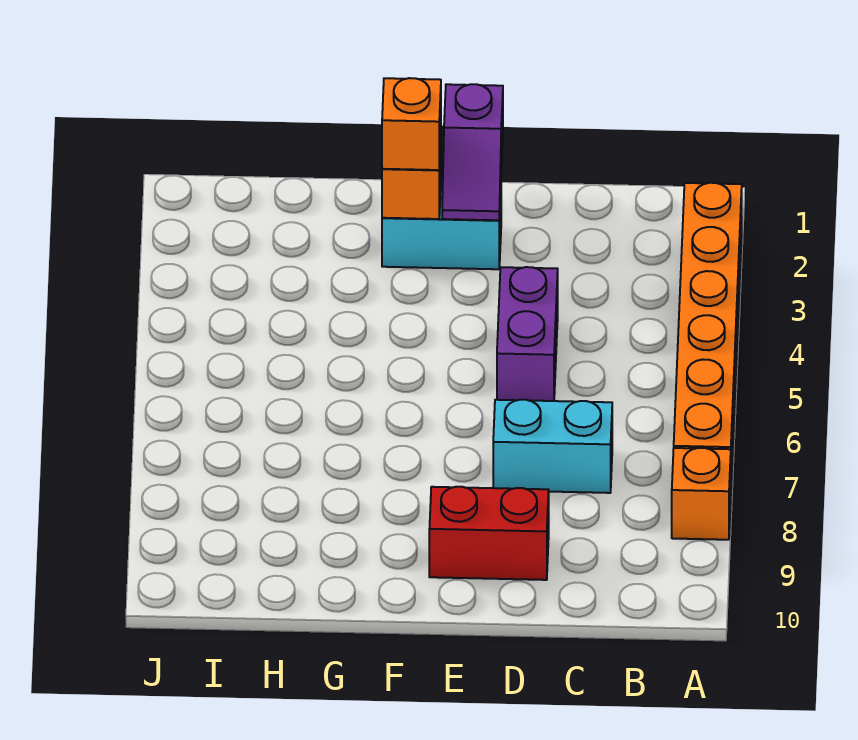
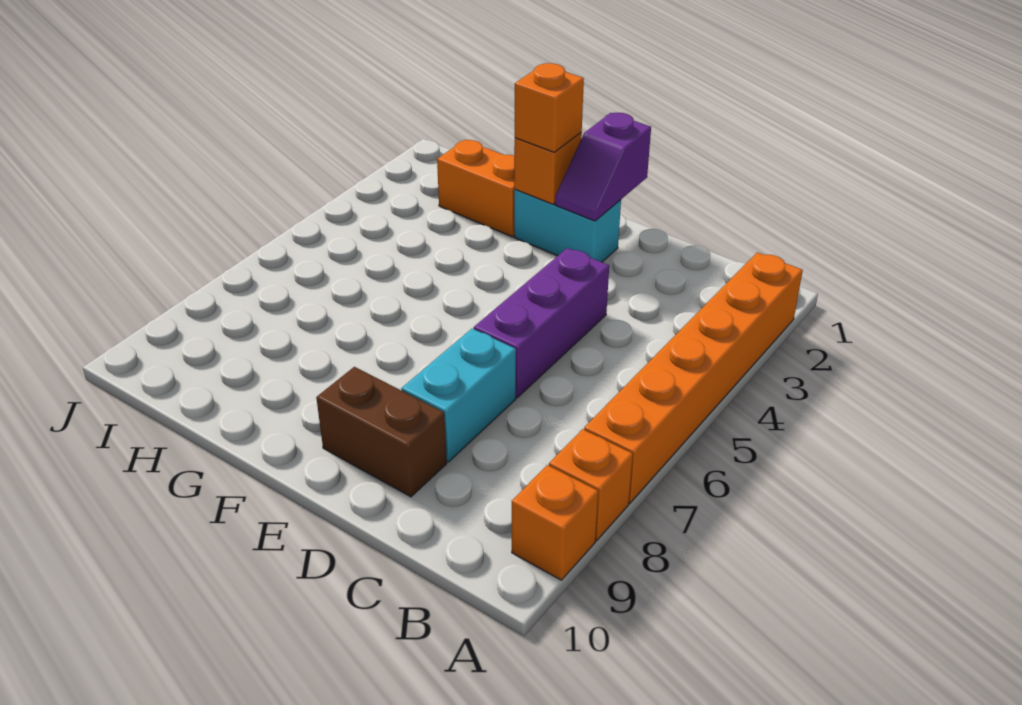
none -> orange brick A9 level 1
cyan brick C7:D7 level 1 -> cyan brick D7:D8 level 1
purple brick D4:D5 level 1 -> purple brick D4:D6 level 1
red brick D9:E9 level 1 -> brown brick D9:E9 level 1
none -> orange brick G2:H2 level 1

